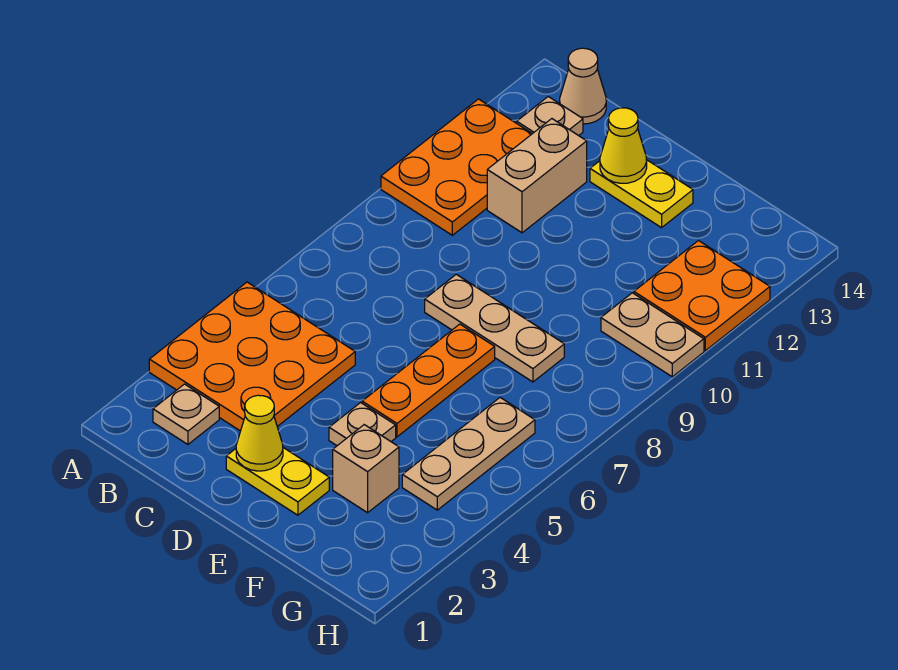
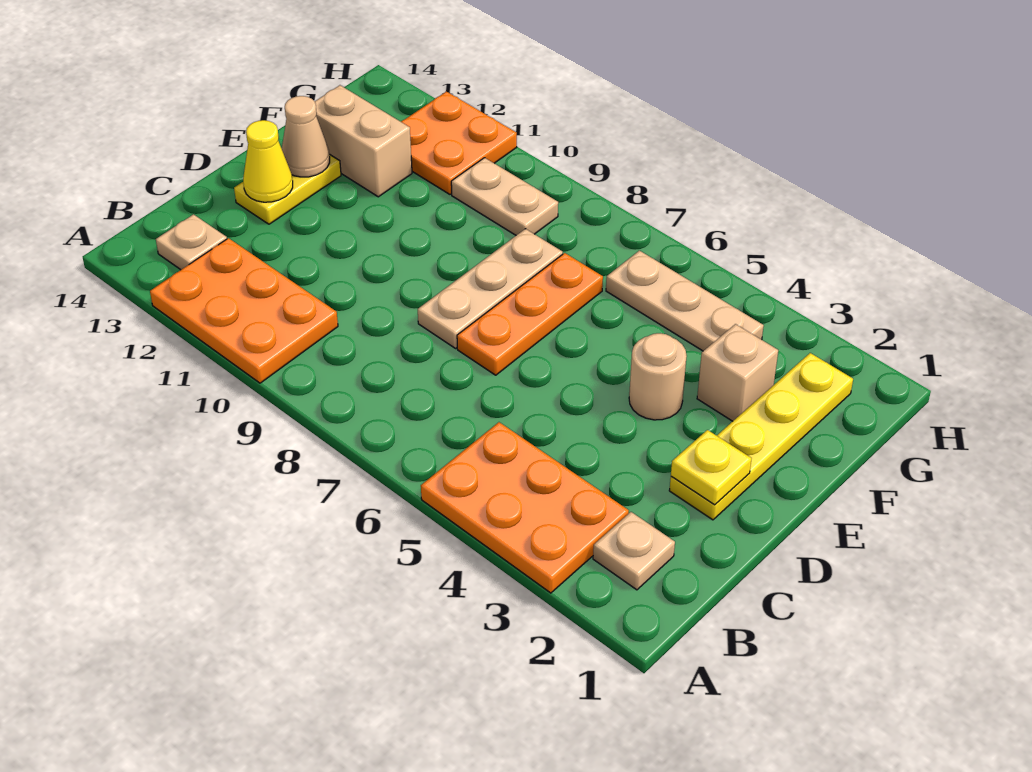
orange plate A3:C5 level 1 -> orange plate A3:B5 level 1
tan cone B14 level 1 -> tan cone E13 level 2
tan brick C11:C12 level 1 -> tan brick F12:F13 level 1
yellow plate D2:E2 level 1 -> yellow plate D2:G2 level 1
yellow cone D2 level 2 -> yellow plate D2 level 2
tan plate E4 level 1 -> tan round brick E4 level 1
orange plate E5:E7 level 1 -> orange plate D7:F7 level 1
tan plate G10:H10 level 1 -> tan plate G9:G10 level 1

